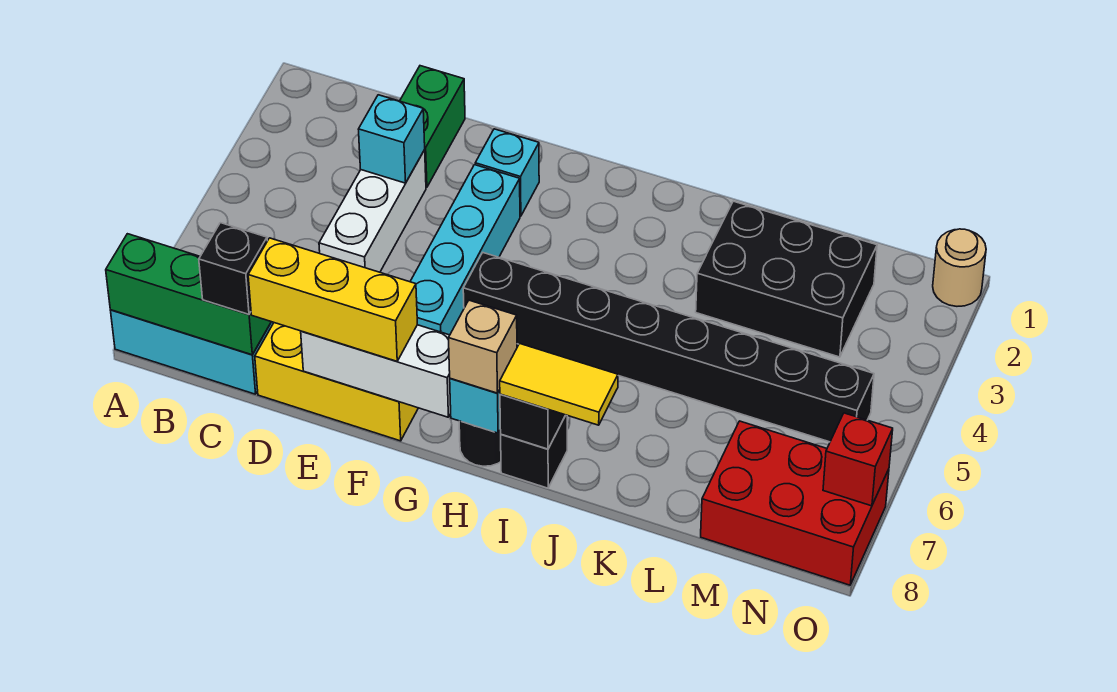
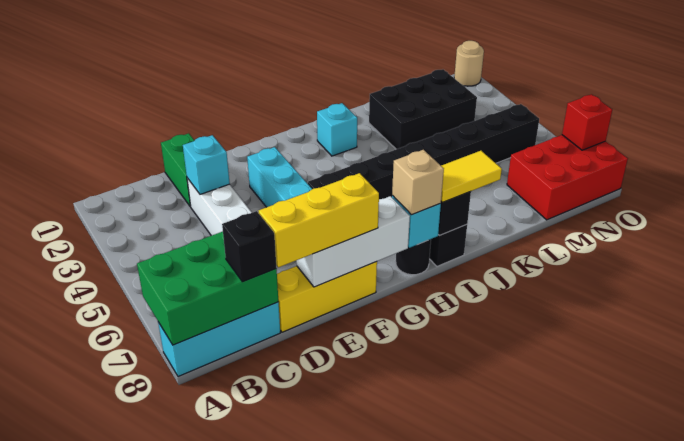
green brick A8:C8 level 2 -> green brick A7:C8 level 2
cyan brick F2 level 1 -> cyan brick I2 level 1

